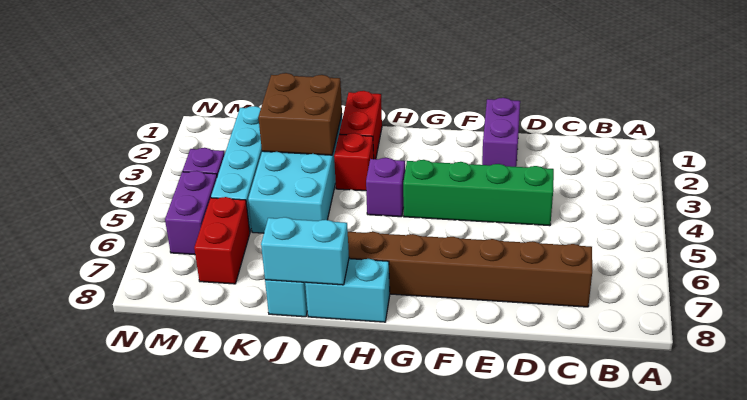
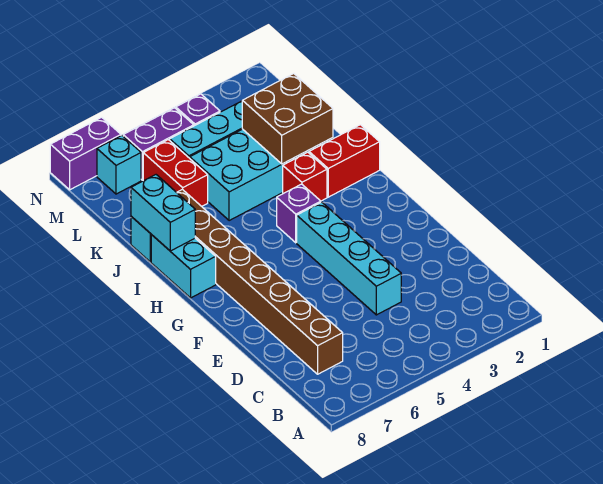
green brick D4:G4 level 1 -> cyan brick D4:G4 level 1
purple brick E1:E2 level 1 -> purple brick N7:N8 level 1
red brick L6:L7 level 1 -> red brick K6:L6 level 1
none -> cyan brick M7 level 1

